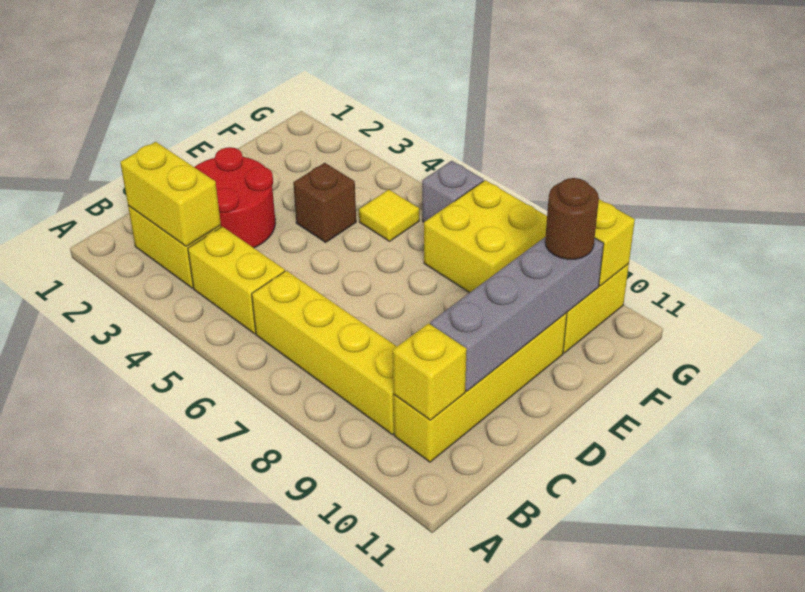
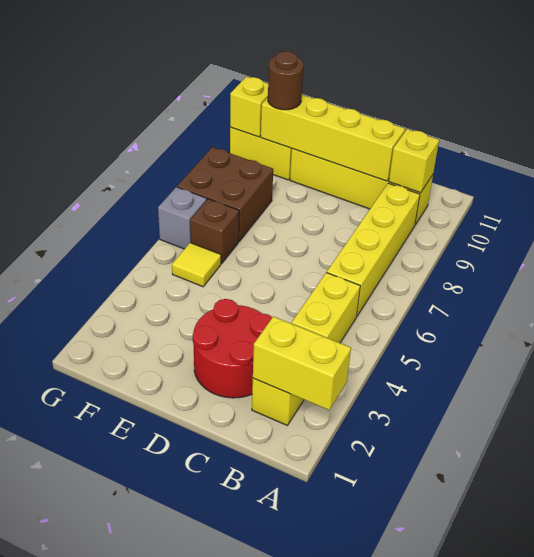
yellow brick B2:B3 level 2 -> yellow brick A2:B2 level 2
grey brick C10:F10 level 2 -> yellow brick C10:F10 level 2
brown brick E4 level 1 -> brown brick F6 level 1
yellow brick F7:G8 level 1 -> brown brick F7:G8 level 1

